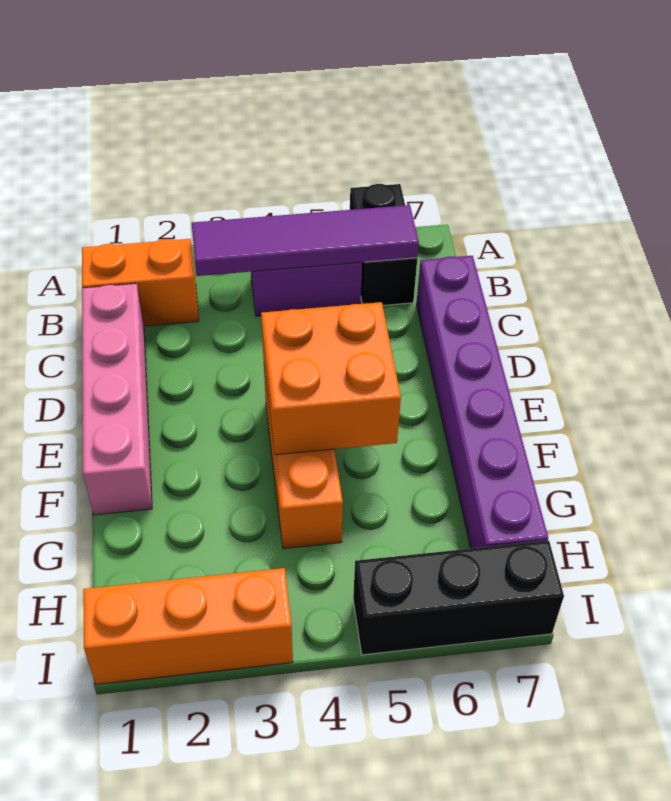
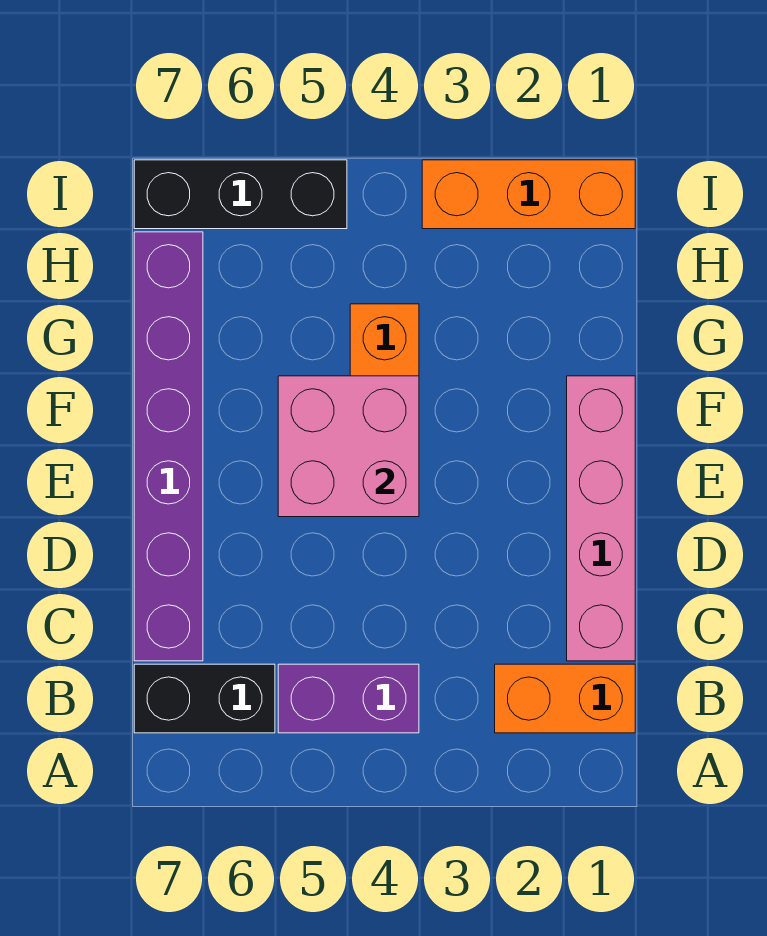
black brick A6:B6 level 1 -> black brick B6:B7 level 1
purple tile B3:B6 level 2 -> none
orange brick E4:F5 level 2 -> pink brick E4:F5 level 2

